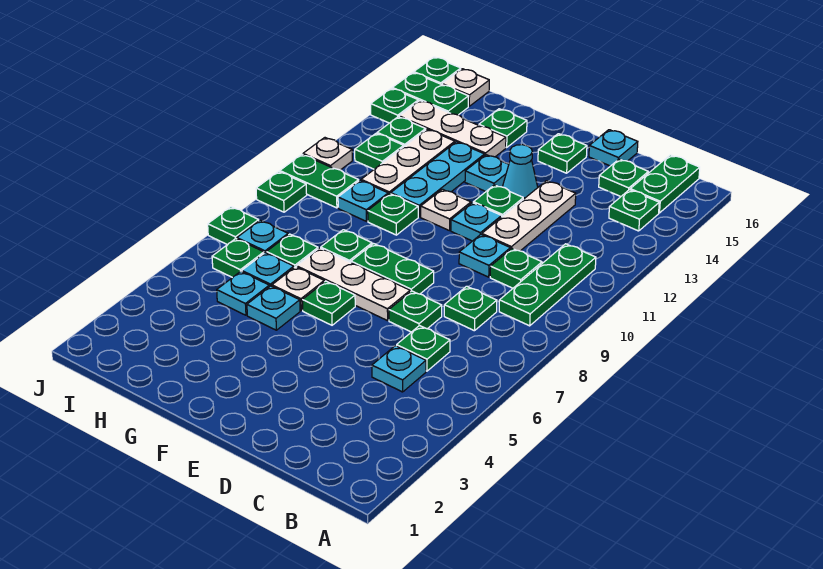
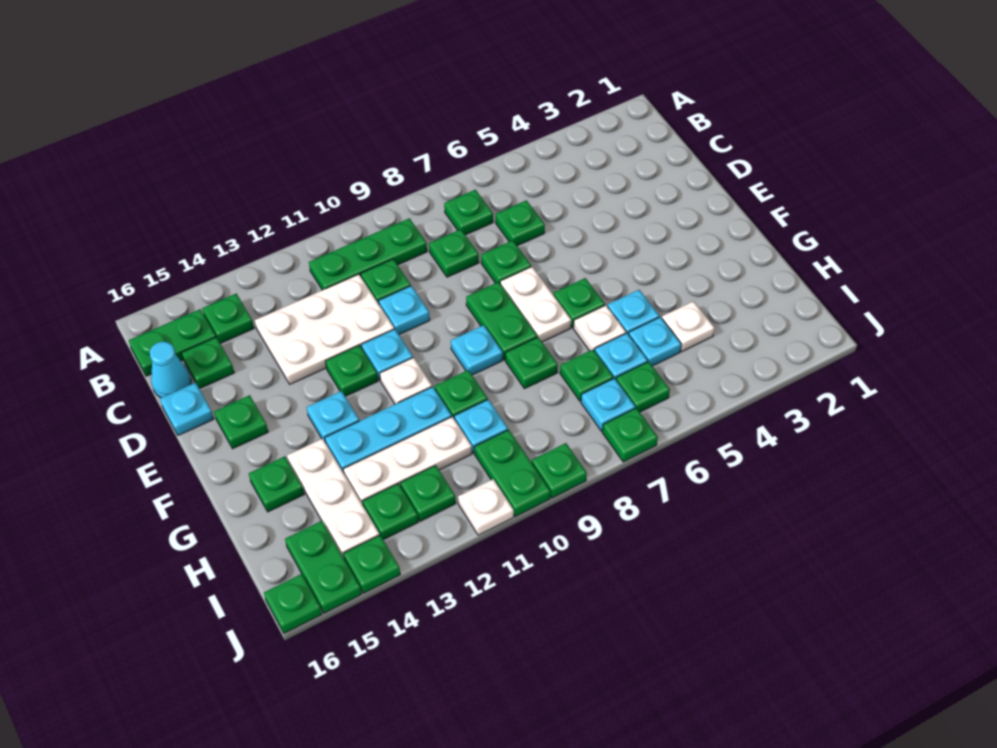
none -> green plate B7 level 1
cyan plate C5 level 1 -> cyan plate F9 level 1
white plate D11:D13 level 1 -> white plate C11:D13 level 1
white plate E7:G7 level 1 -> white plate E7:F7 level 1
cyan cone E13 level 1 -> cyan cone C16 level 1
white plate I16 level 1 -> white plate H4 level 1

